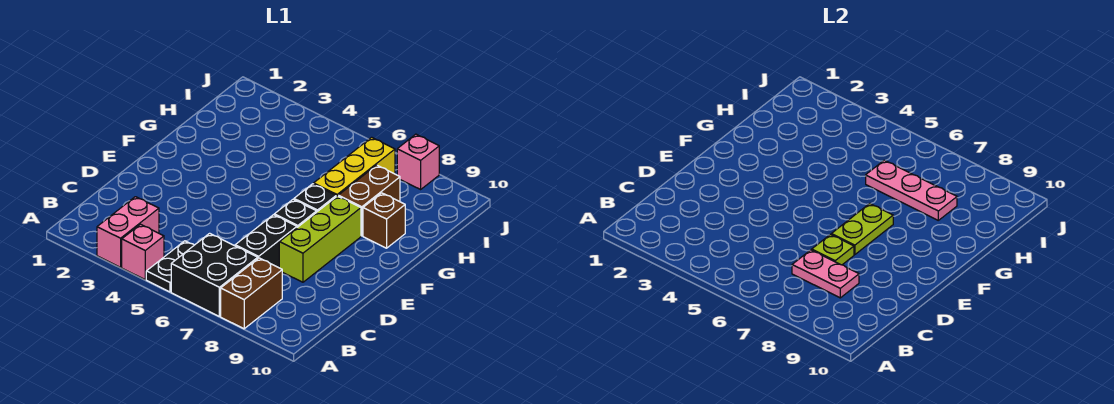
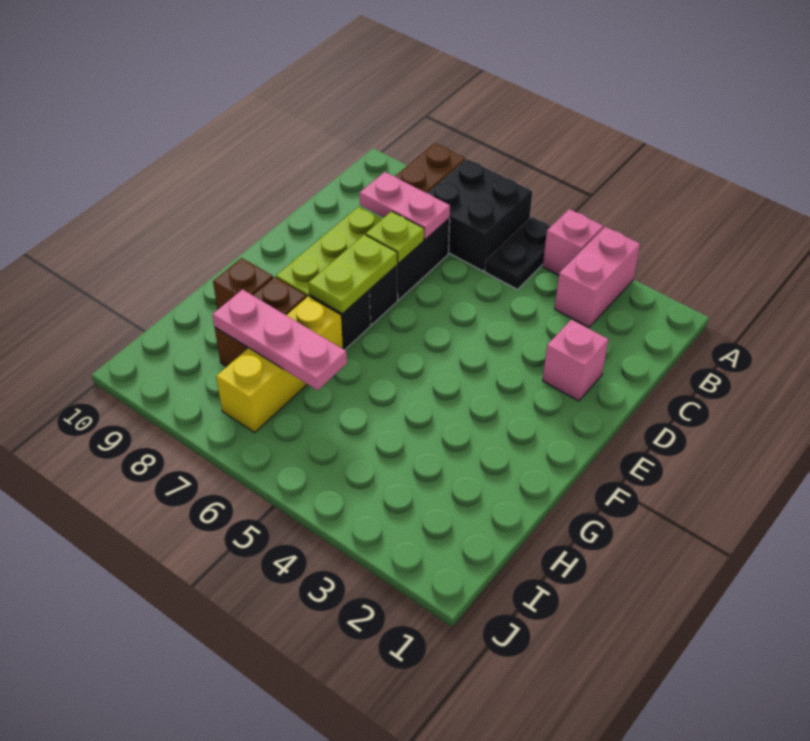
pink brick J8 level 1 -> pink brick D2 level 1

